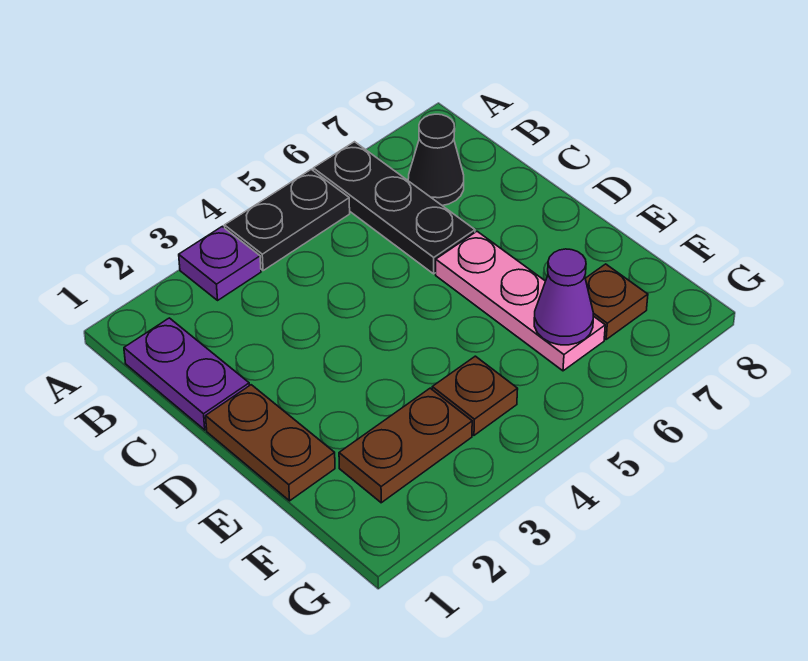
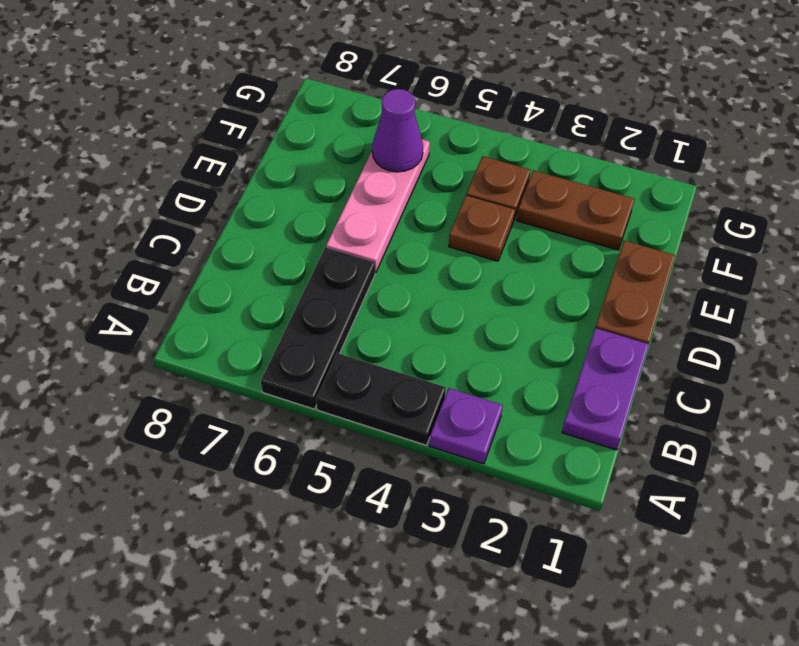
black cone B7 level 1 -> none
brown plate F7 level 1 -> brown plate E4 level 1

